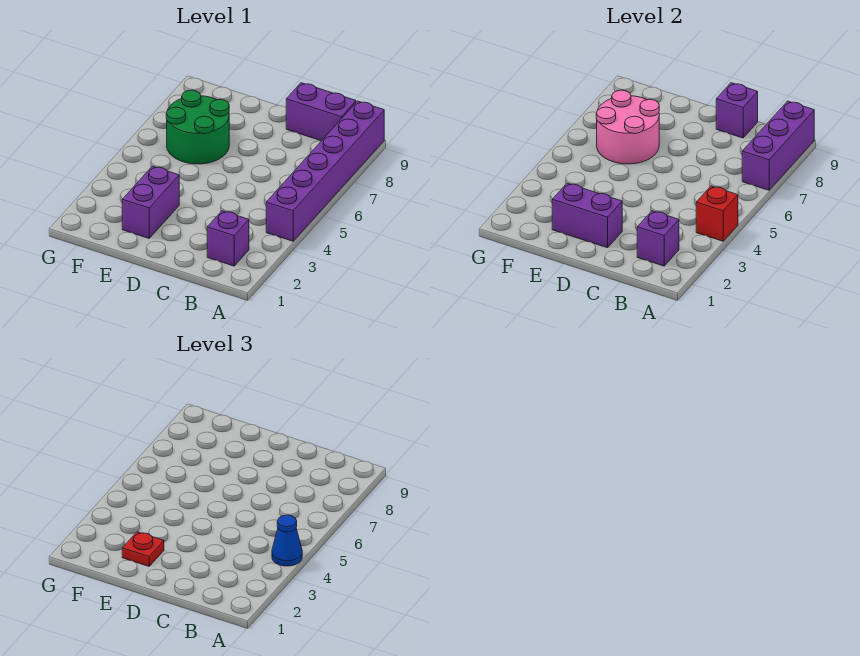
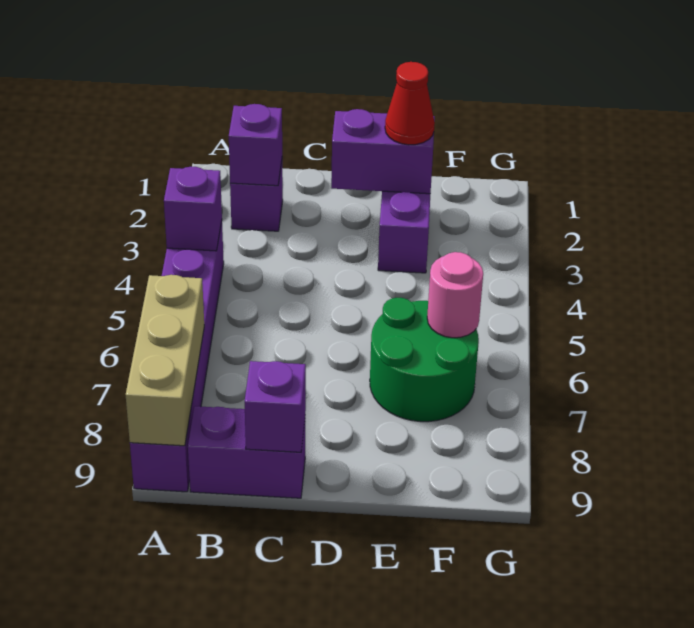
red brick A4 level 2 -> purple brick A4 level 2
blue cone A4 level 3 -> none
purple brick A7:A9 level 2 -> tan brick A7:A9 level 2
red plate E2 level 3 -> red cone E2 level 3
pink round brick E6:F7 level 2 -> pink round brick F6 level 2

